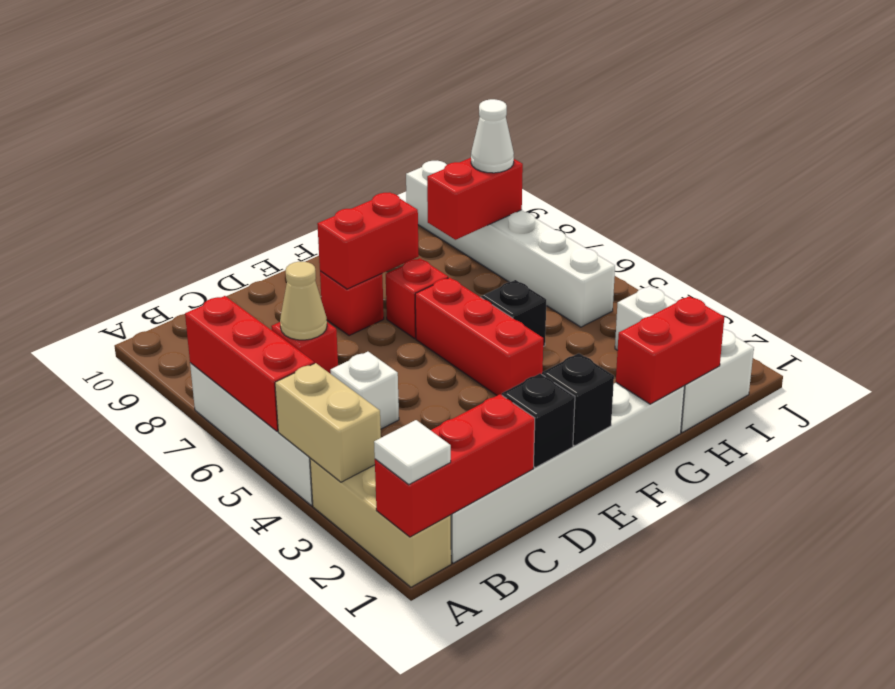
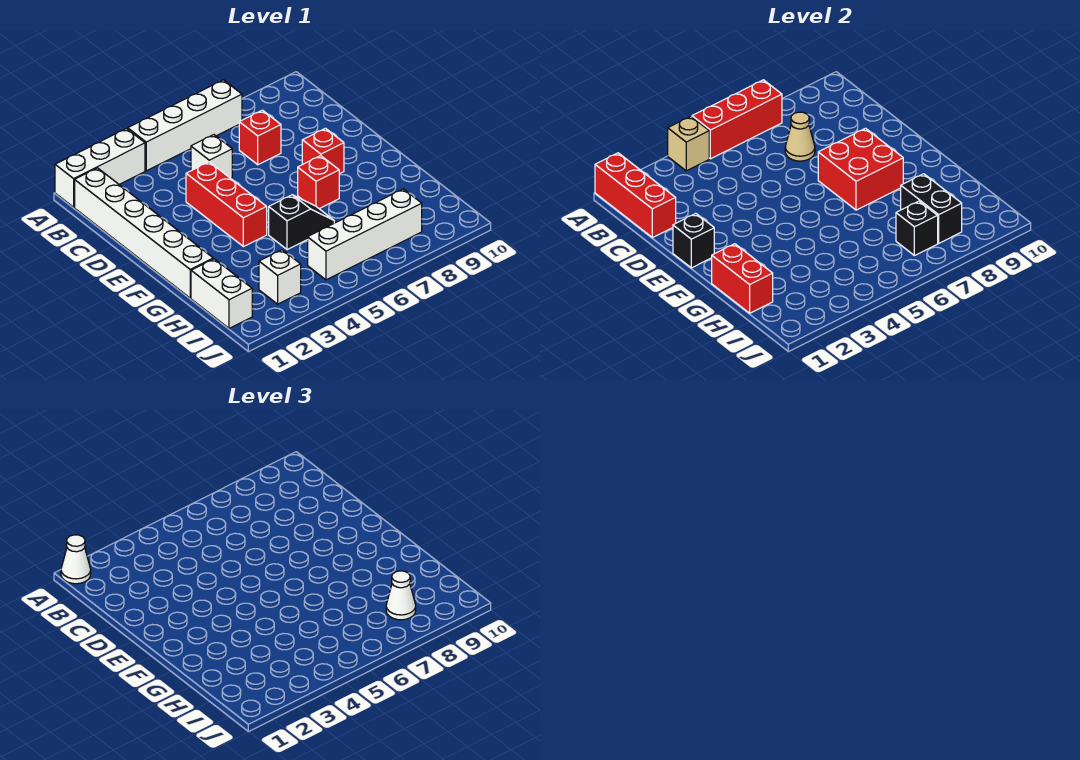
tan brick A1:A3 level 1 -> white brick A1:A3 level 1
white tile A1 level 3 -> white cone A1 level 3
tan brick A3:A4 level 2 -> tan brick A4 level 2
black brick D1 level 2 -> black brick I7 level 2
red brick E8:F8 level 2 -> red brick E7:F8 level 2
red brick F4:F6 level 1 -> red brick D4:F4 level 1
red brick H8:I8 level 2 -> black brick H8:I8 level 2
white brick I5:I10 level 1 -> white brick I5:I8 level 1

